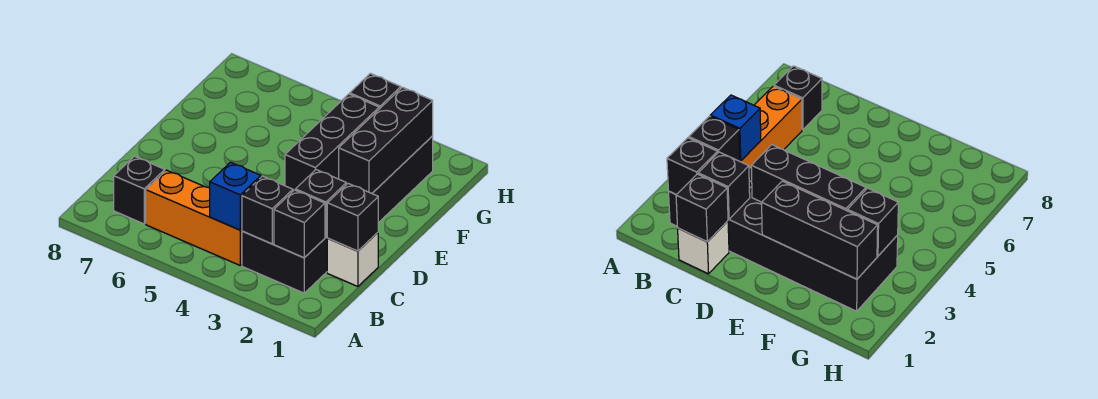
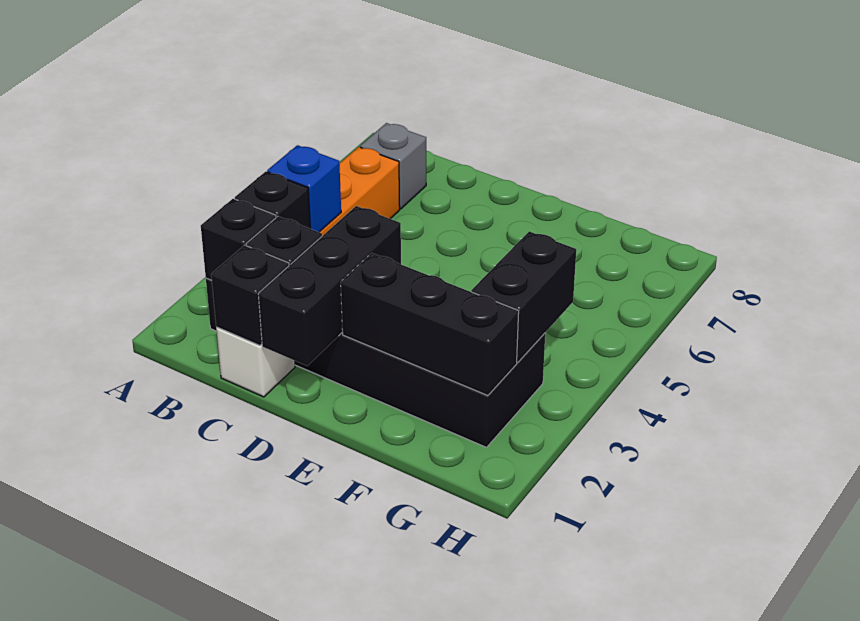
black brick B7 level 1 -> grey brick B7 level 1
black brick D3:F3 level 2 -> black brick D1:D3 level 2
black brick G3 level 2 -> black brick G3:G4 level 2

